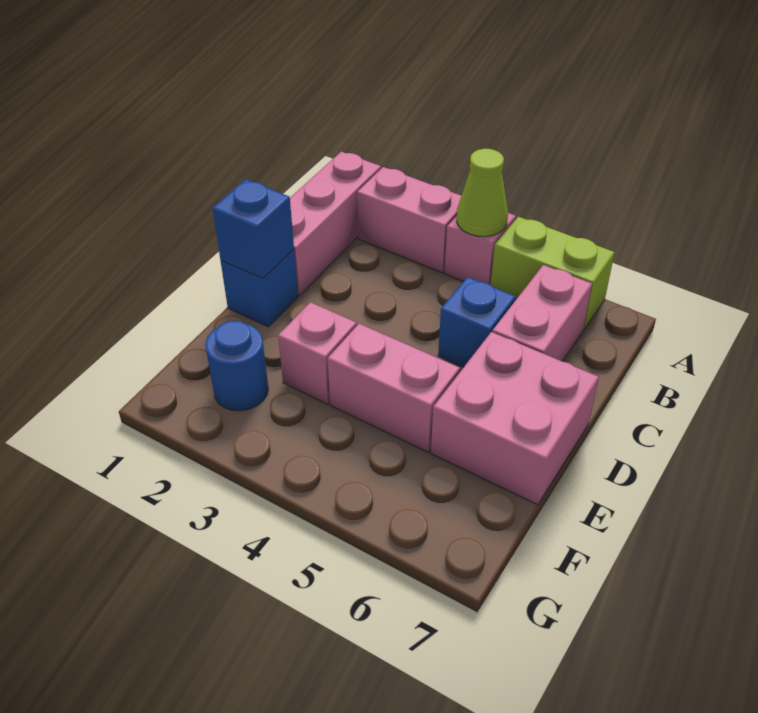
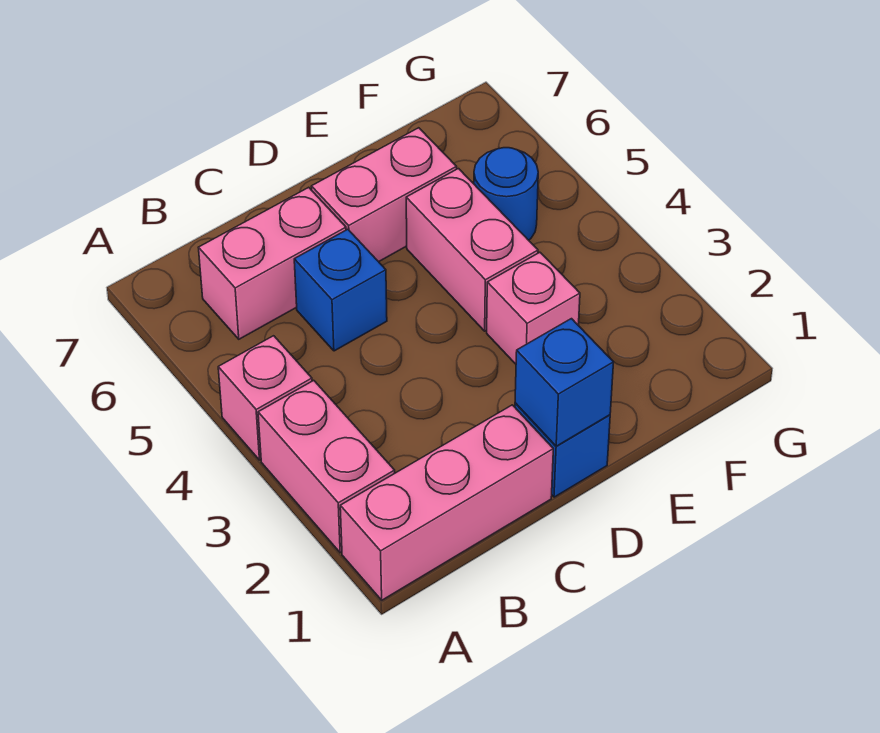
lime cone A4 level 2 -> none
lime brick A5:A6 level 1 -> none
pink brick D6:E7 level 1 -> pink brick D6:E6 level 1
blue round brick F2 level 1 -> blue round brick F5 level 1

